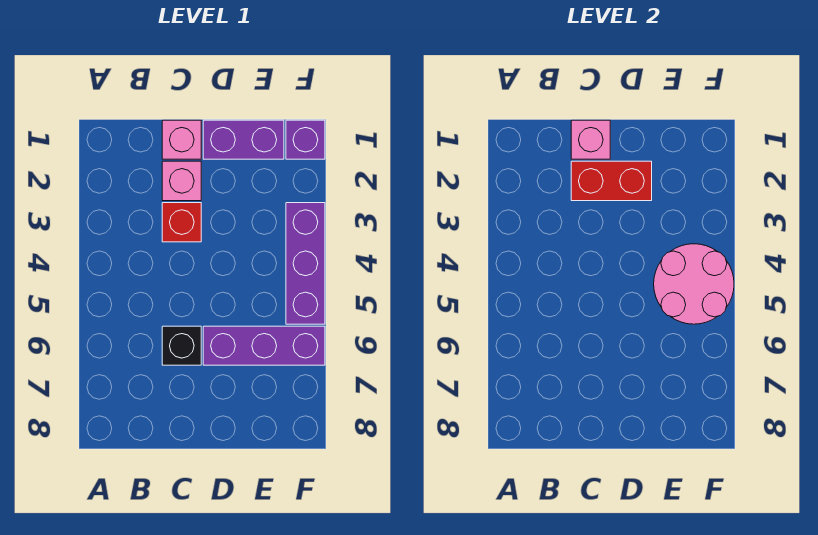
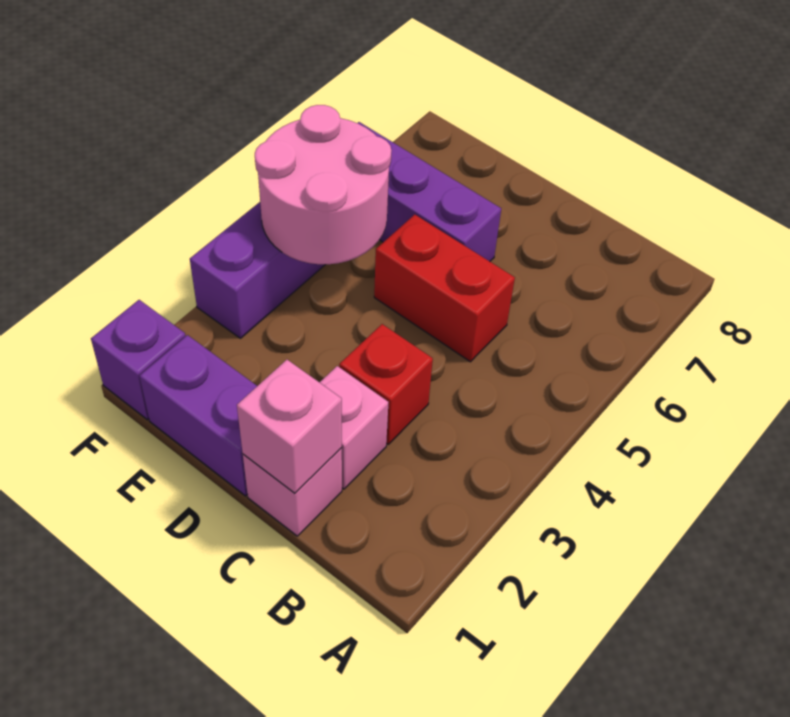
red brick C2:D2 level 2 -> red brick C5:D5 level 1
black brick C6 level 1 -> none

